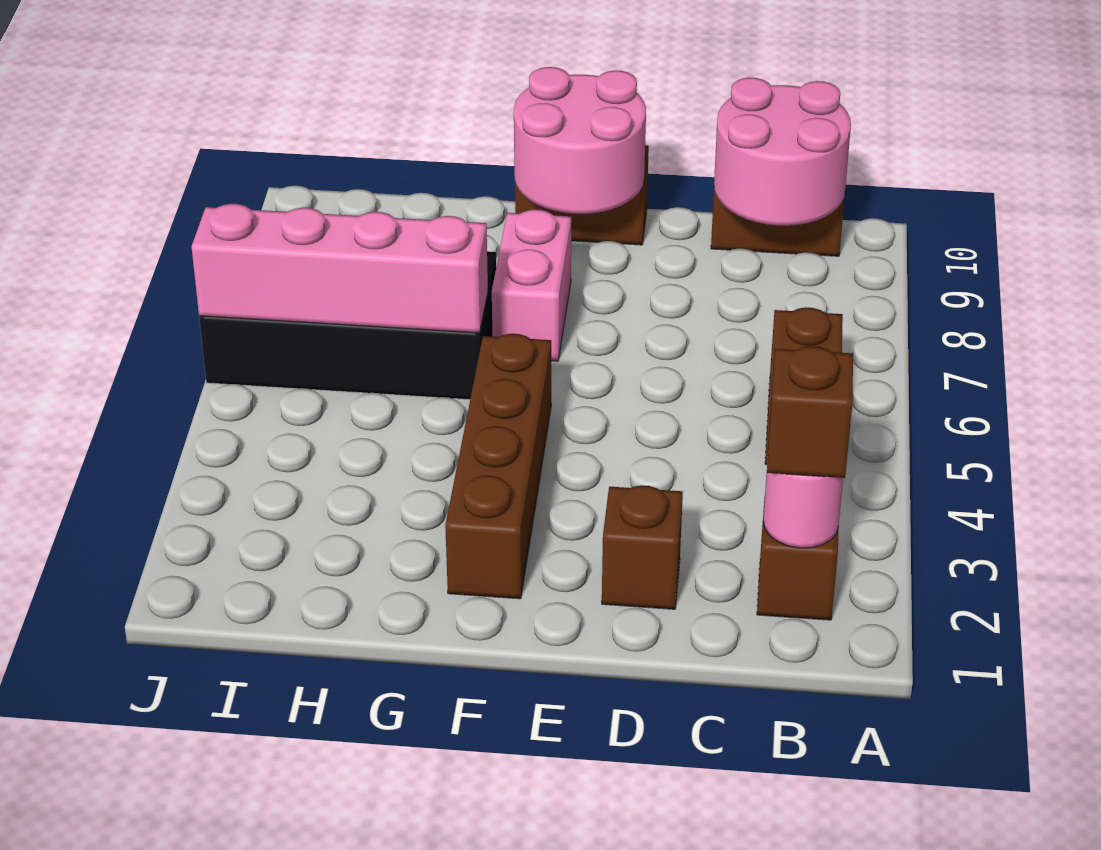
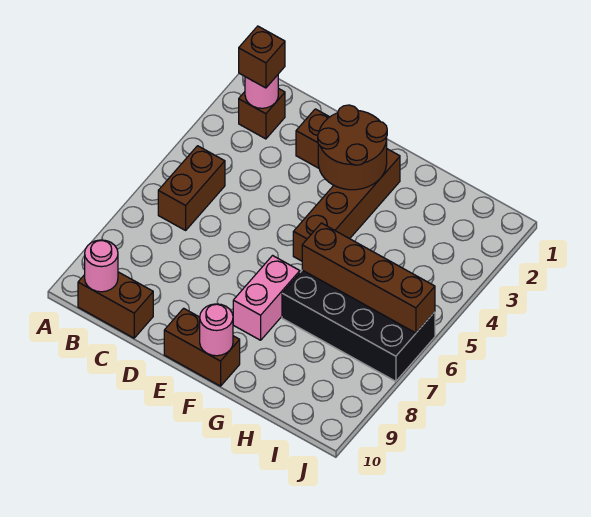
pink round brick B9:C10 level 2 -> pink round brick B10 level 2
none -> brown round brick E2:F3 level 2
pink round brick E9:F10 level 2 -> pink round brick F10 level 2
pink brick G6:J6 level 2 -> brown brick G6:J6 level 2

